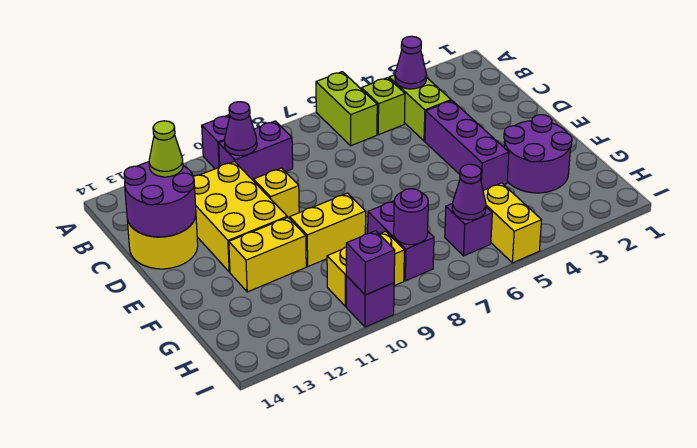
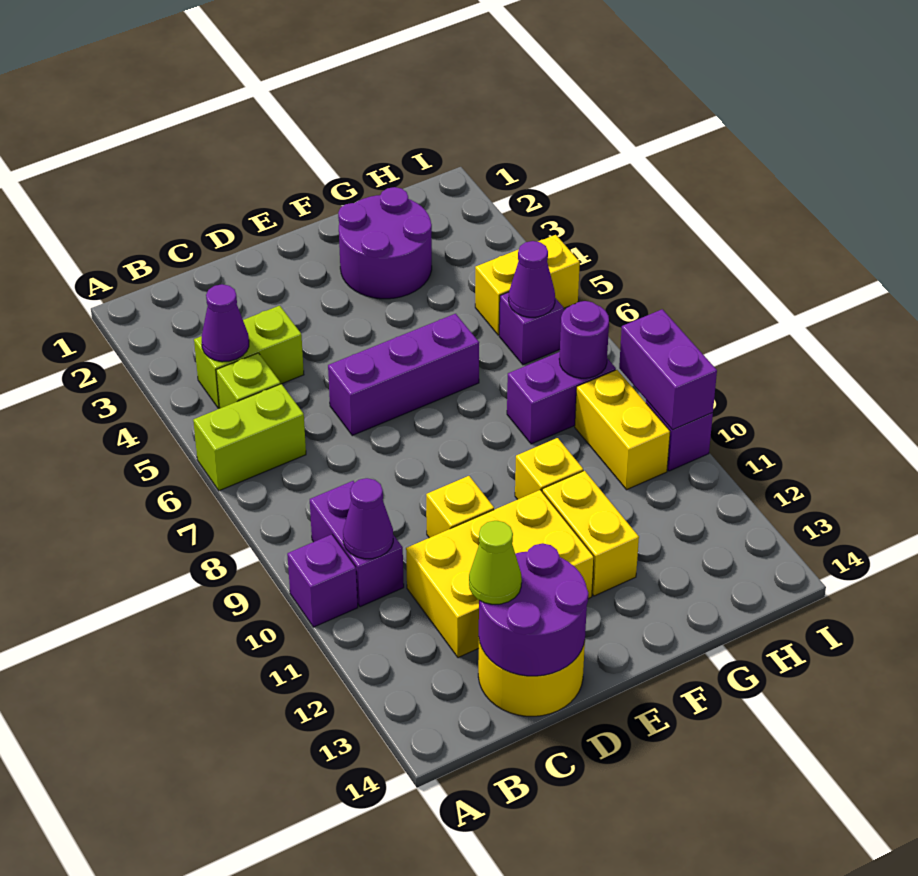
purple brick D4:F4 level 1 -> purple brick D6:F6 level 1
yellow brick F9:F10 level 1 -> yellow brick F10 level 1
purple brick I10 level 2 -> purple brick I9:I10 level 2

